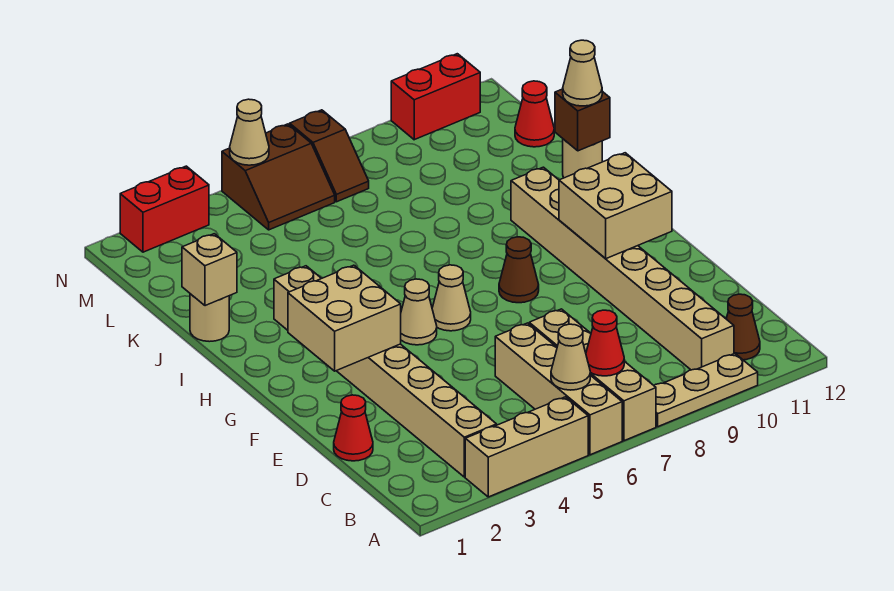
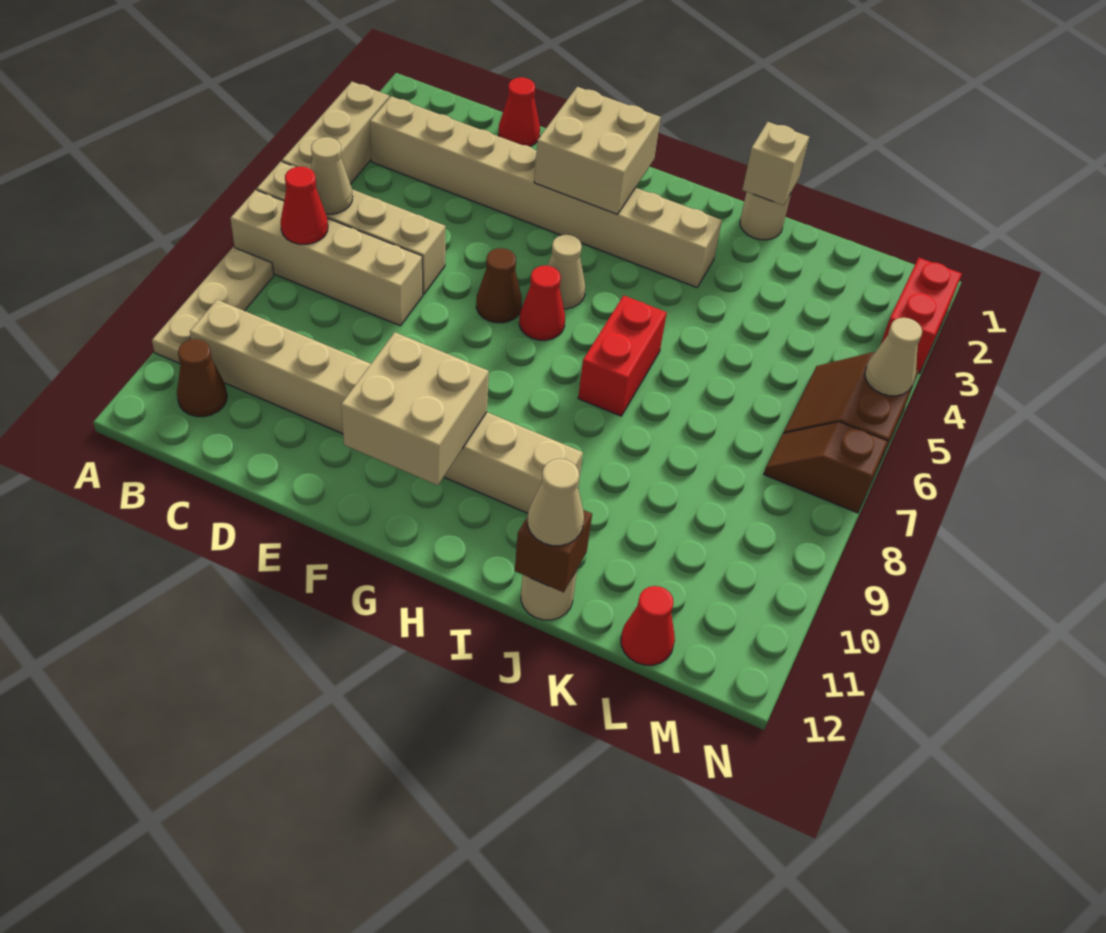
tan cone G6 level 1 -> red cone G6 level 1
brown cone G8 level 1 -> brown cone F6 level 1
red brick N10:N11 level 1 -> red brick I6:I7 level 1

